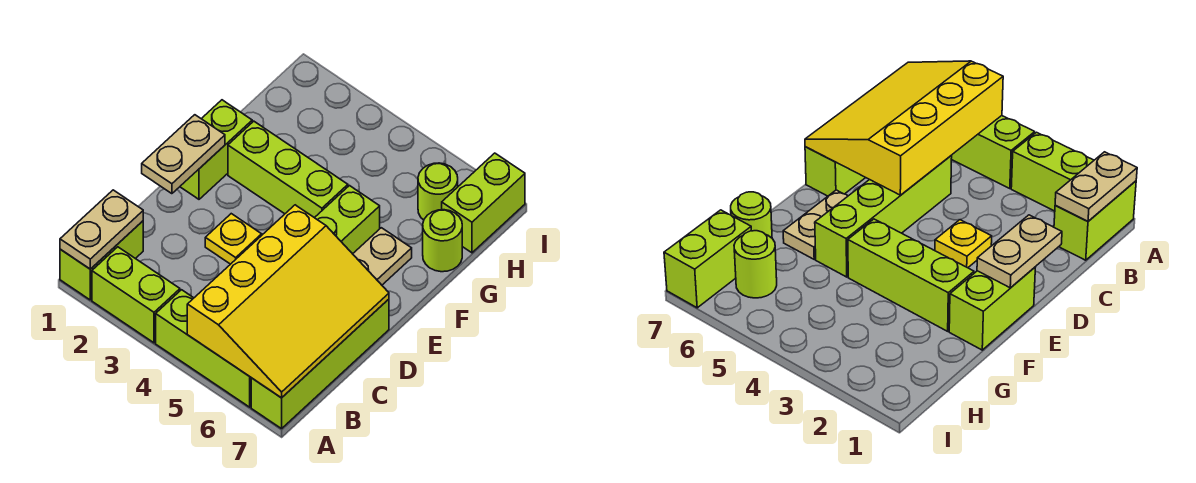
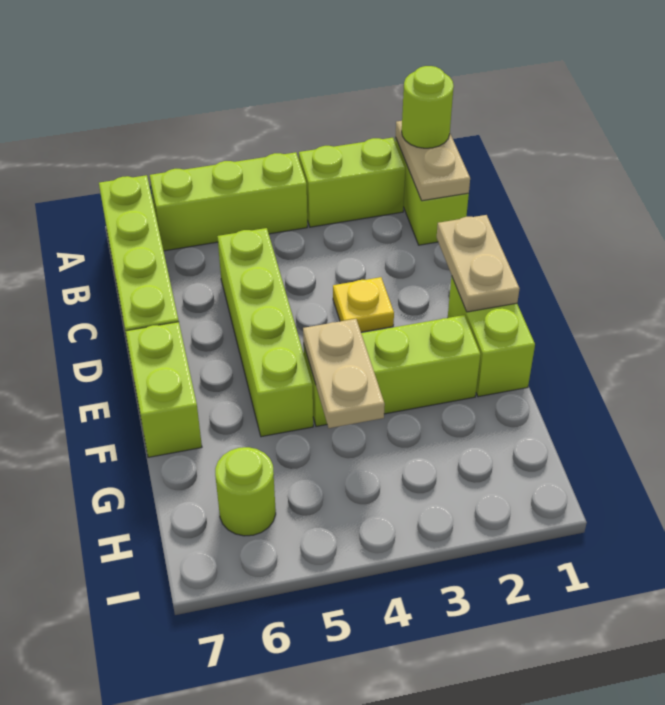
yellow slope A5:D7 level 2 top 5 -> none
tan plate E6:F6 level 1 -> tan plate F4:G4 level 2
lime round brick G7 level 1 -> lime round brick A1 level 3
lime brick H7:I7 level 1 -> lime brick E7:F7 level 1

